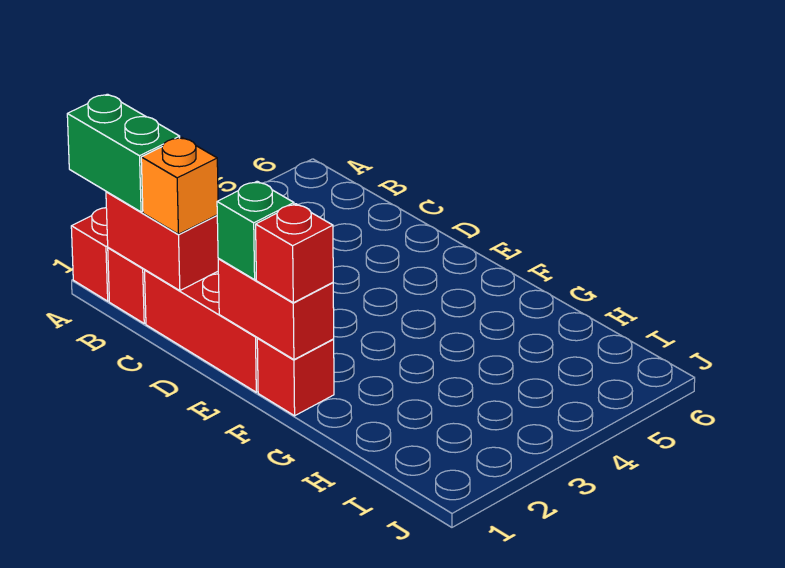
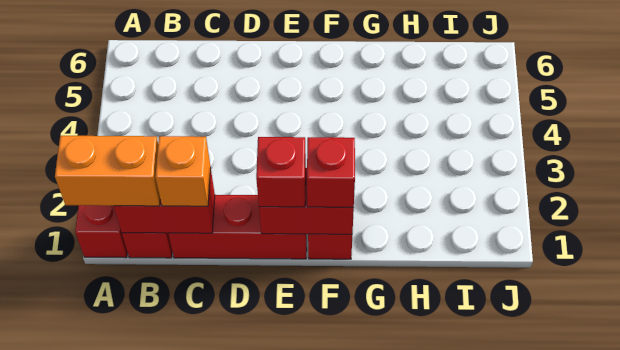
green brick A1:B1 level 3 -> orange brick A1:B1 level 3
green brick E1 level 3 -> red brick E1 level 3

